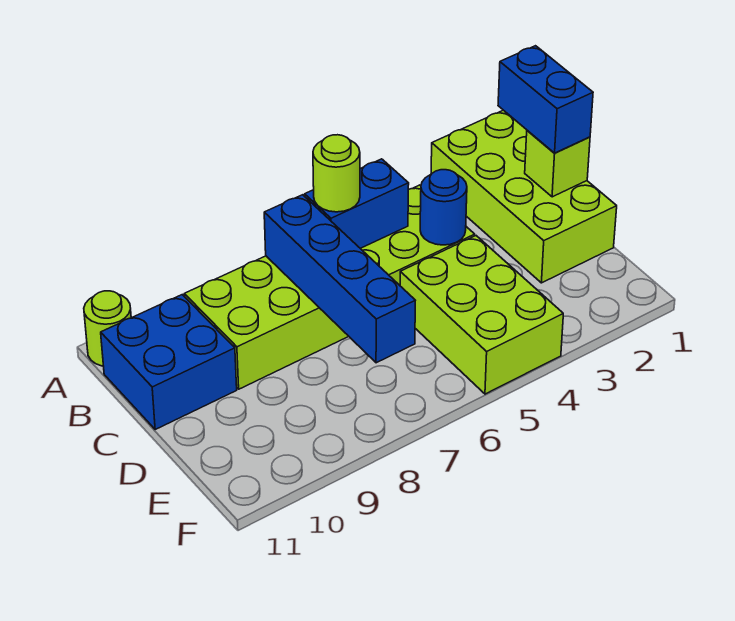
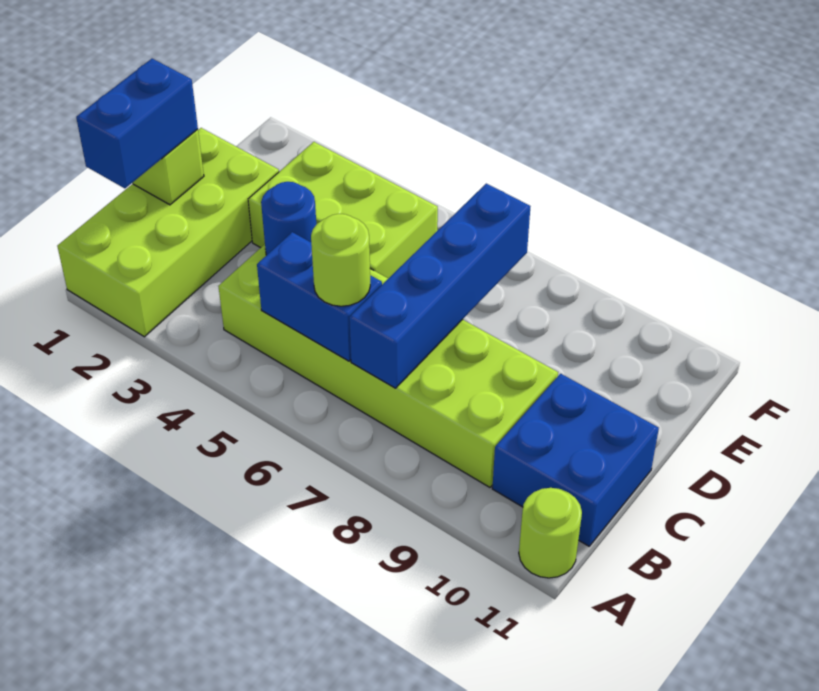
lime brick D4:F5 level 1 -> lime brick D3:E5 level 1

